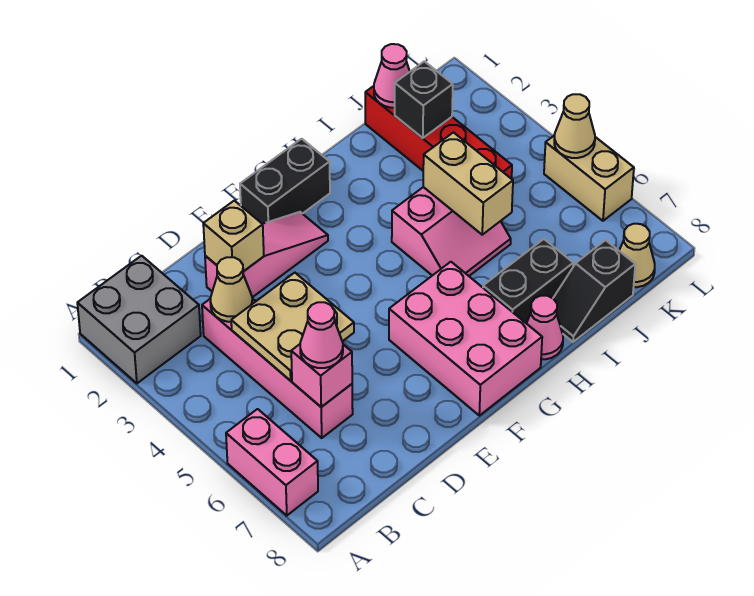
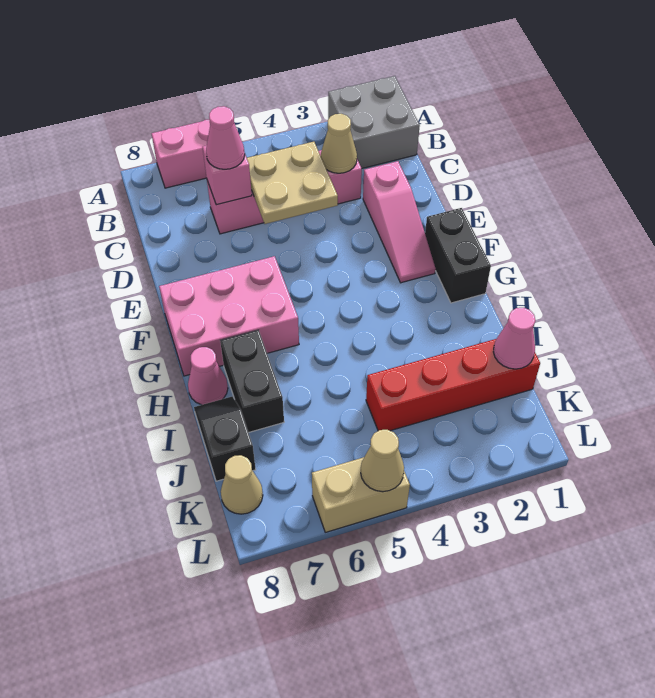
tan brick D2 level 2 -> none
pink slope H4:I5 level 1 top 4 -> none
tan brick I4:I5 level 2 -> none
black brick J2 level 2 -> none

